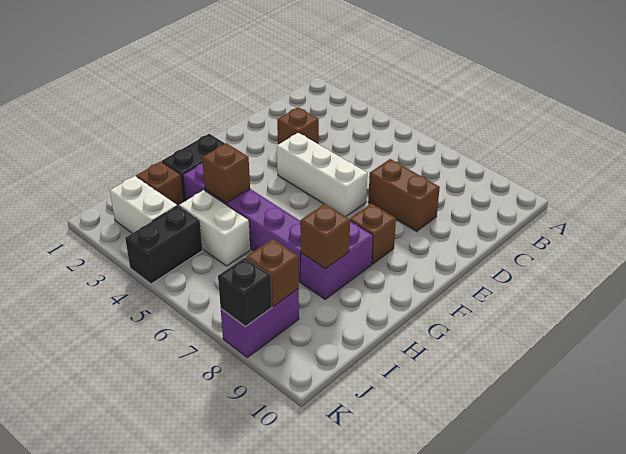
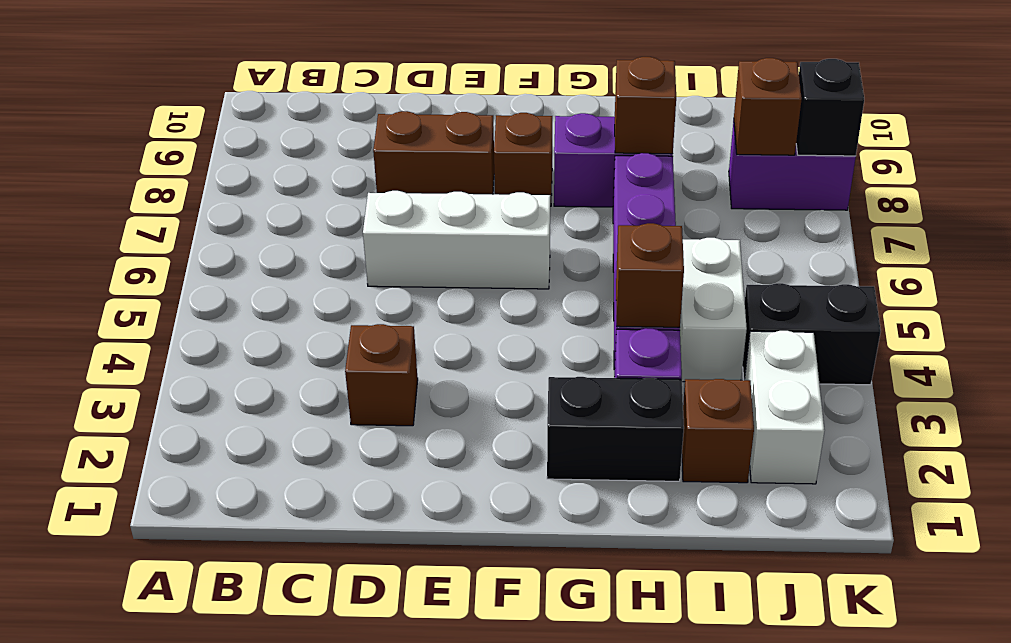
brown brick D7:D8 level 1 -> brown brick D8:E8 level 1
white brick E4:E6 level 1 -> white brick D6:F6 level 1

